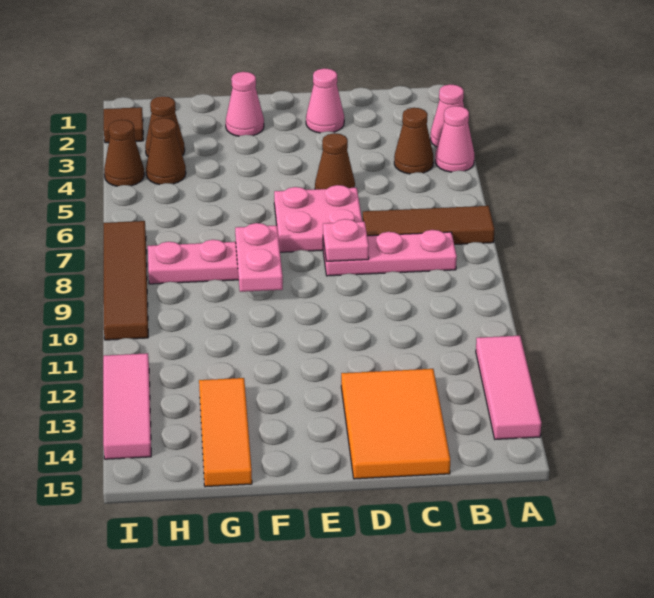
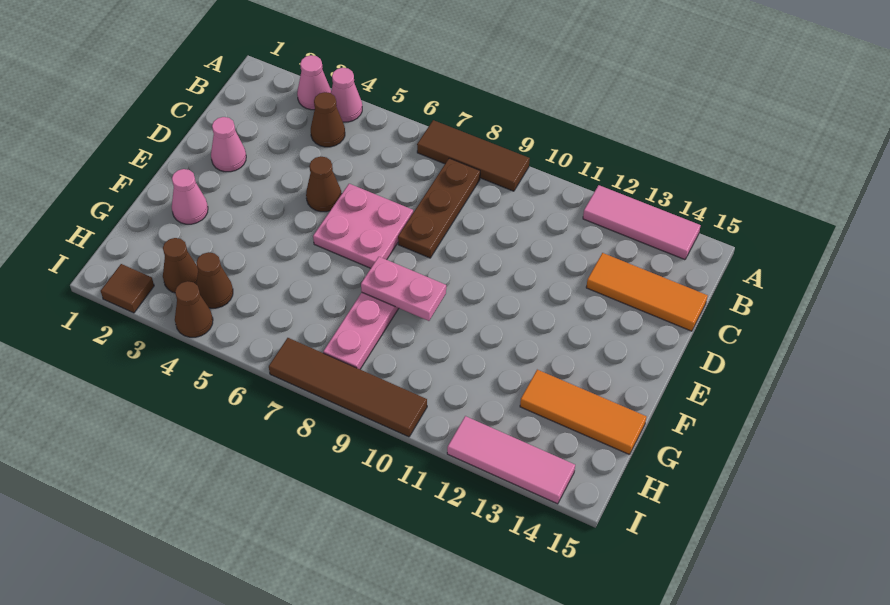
brown tile A7:C7 level 1 -> brown tile A7:A9 level 1
pink plate B8:D8 level 1 -> brown plate B8:D8 level 1
orange tile C13:D15 level 1 -> orange tile C13:C15 level 1
pink plate D8 level 2 -> none

